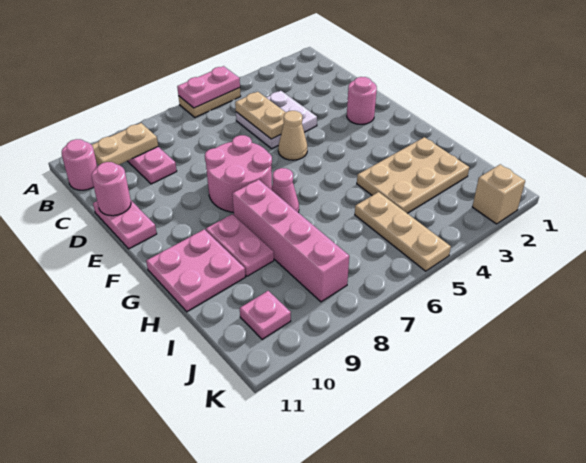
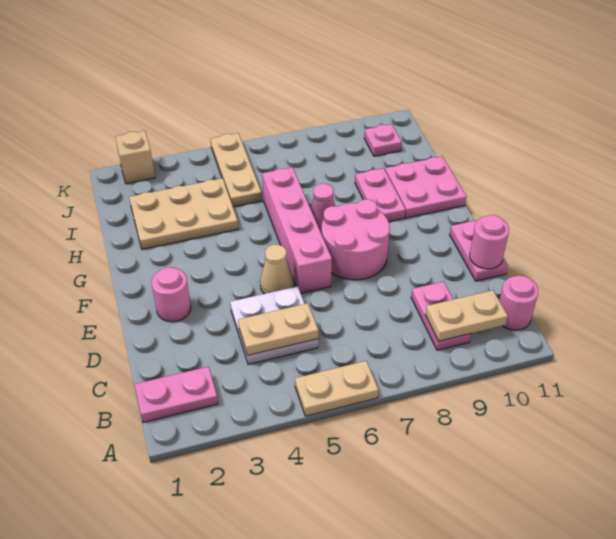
pink plate A5:A6 level 2 -> pink plate B1:B2 level 1
tan plate C5:D5 level 2 -> tan plate C4:C5 level 2
pink brick G8:J8 level 1 -> pink brick E6:H6 level 1

